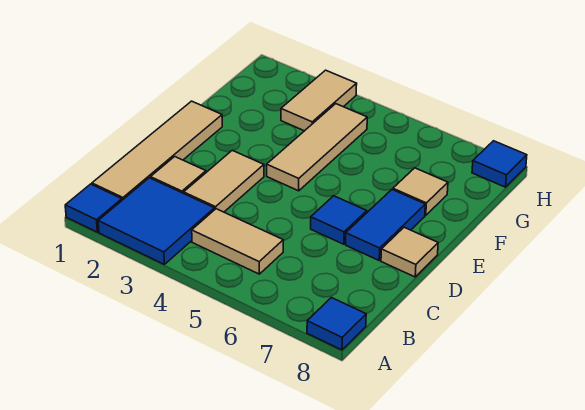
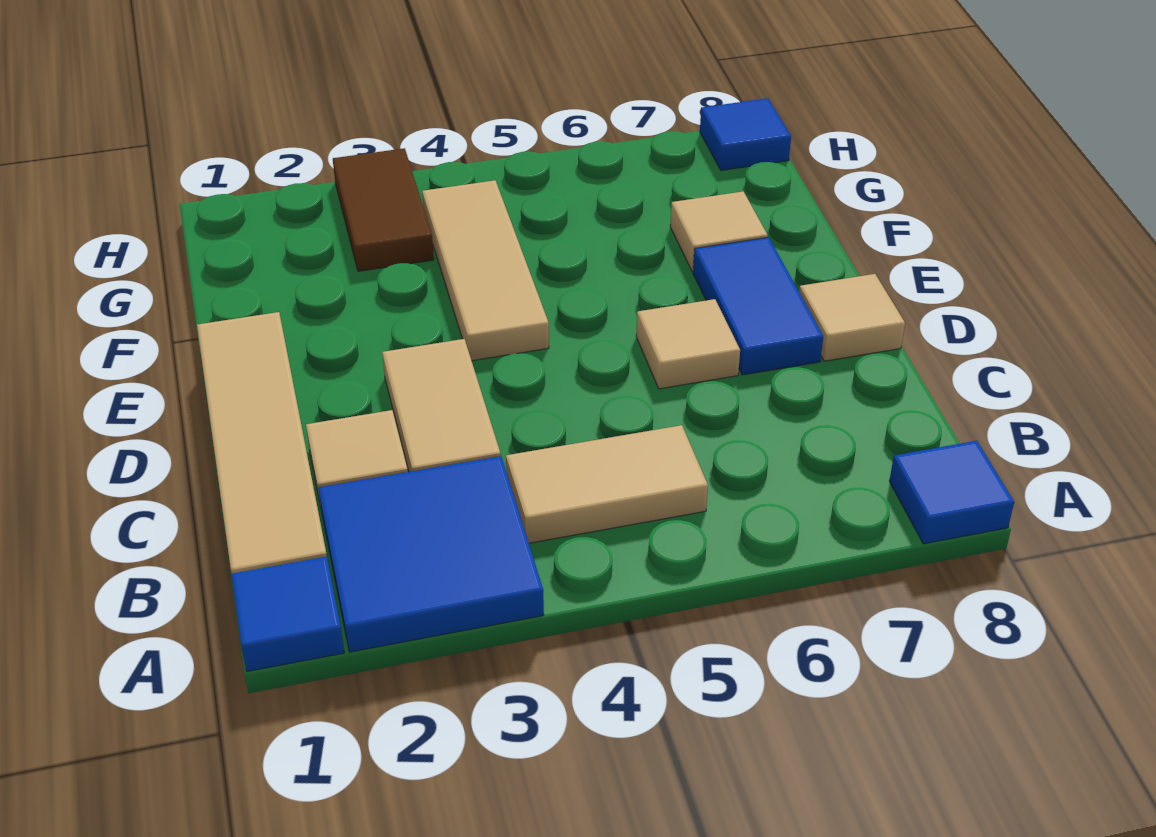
blue tile D6 level 1 -> tan tile D6 level 1
tan tile G3:H3 level 1 -> brown tile G3:H3 level 1

